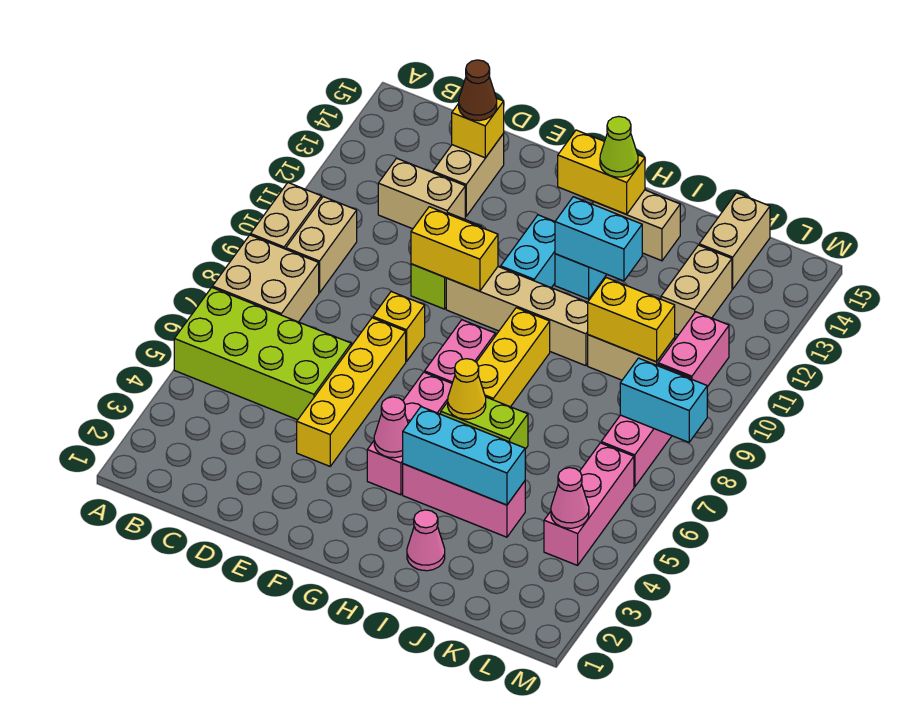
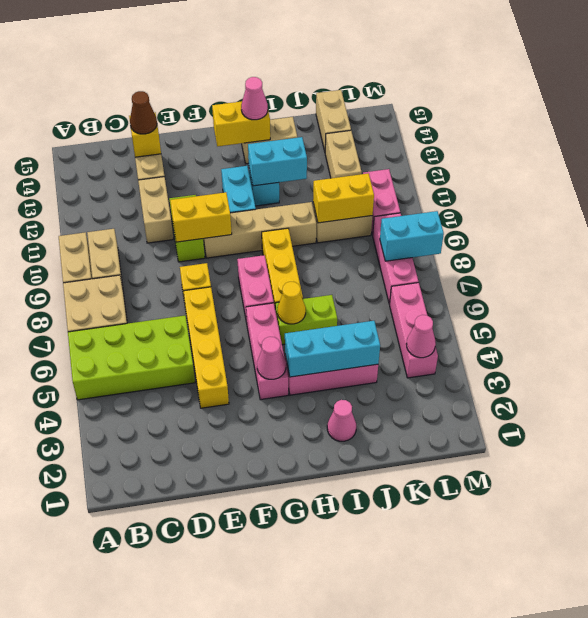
tan brick C12:D12 level 1 -> tan brick D11:D12 level 1
lime cone H14 level 3 -> pink cone H14 level 3

